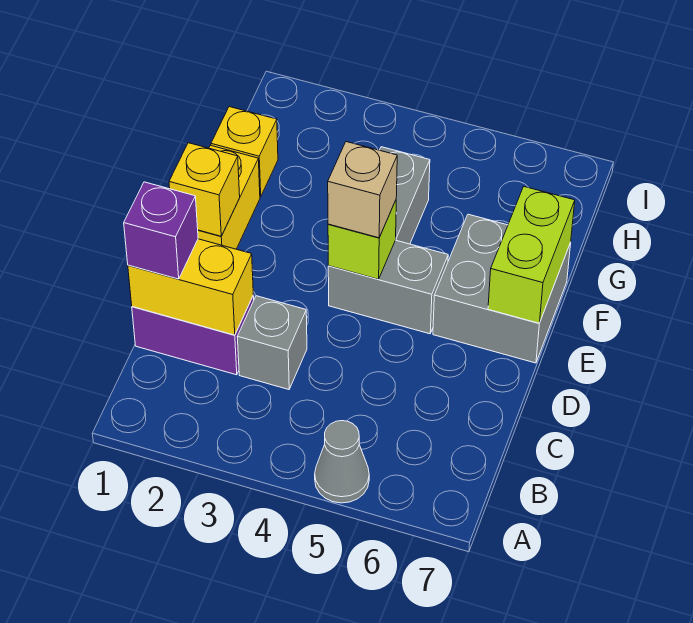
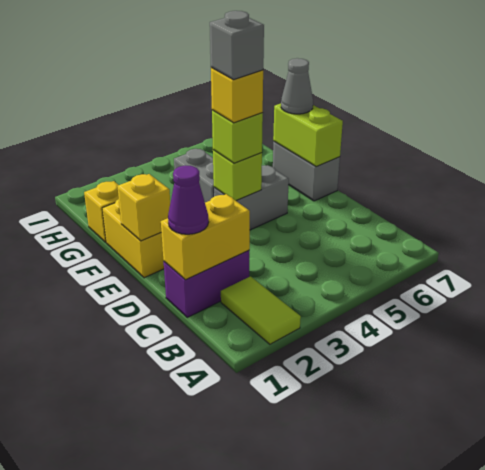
none -> lime tile A2:B2 level 1
grey cone A5 level 1 -> grey cone F7 level 3
purple brick C1 level 3 -> purple cone C1 level 3
grey brick C3 level 1 -> grey brick E4 level 5
tan brick E4 level 3 -> lime brick E4 level 3
none -> yellow brick E4 level 4
grey brick E6:F7 level 1 -> grey brick E7:F7 level 1

